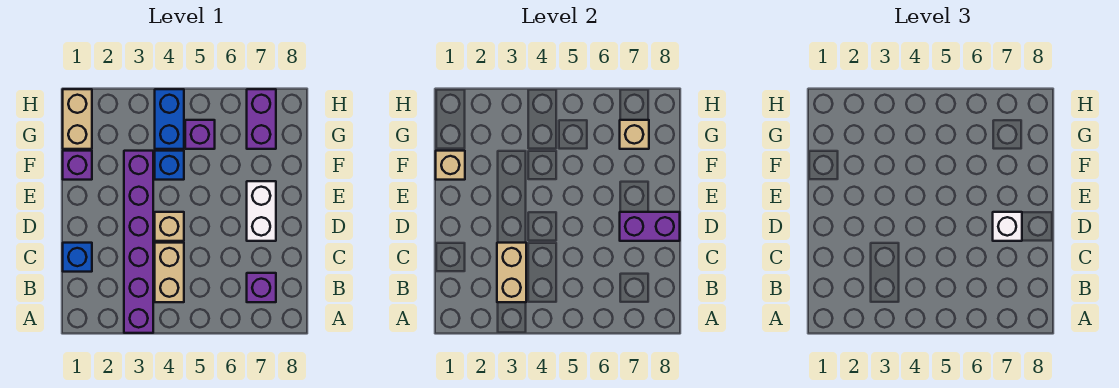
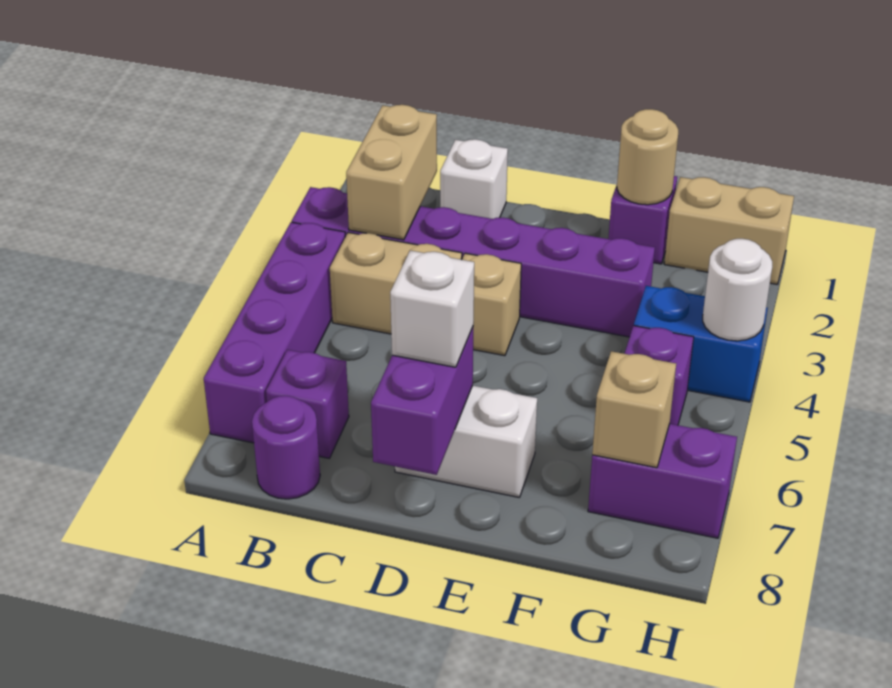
none -> purple brick A4:A7 level 1
tan brick B3:C3 level 2 -> tan brick B2:B3 level 2
none -> purple round brick B8 level 1
blue brick C1 level 1 -> white brick C1 level 1
tan brick F1 level 2 -> tan round brick F1 level 2
blue brick F4 level 1 -> none
none -> white round brick H4 level 2

